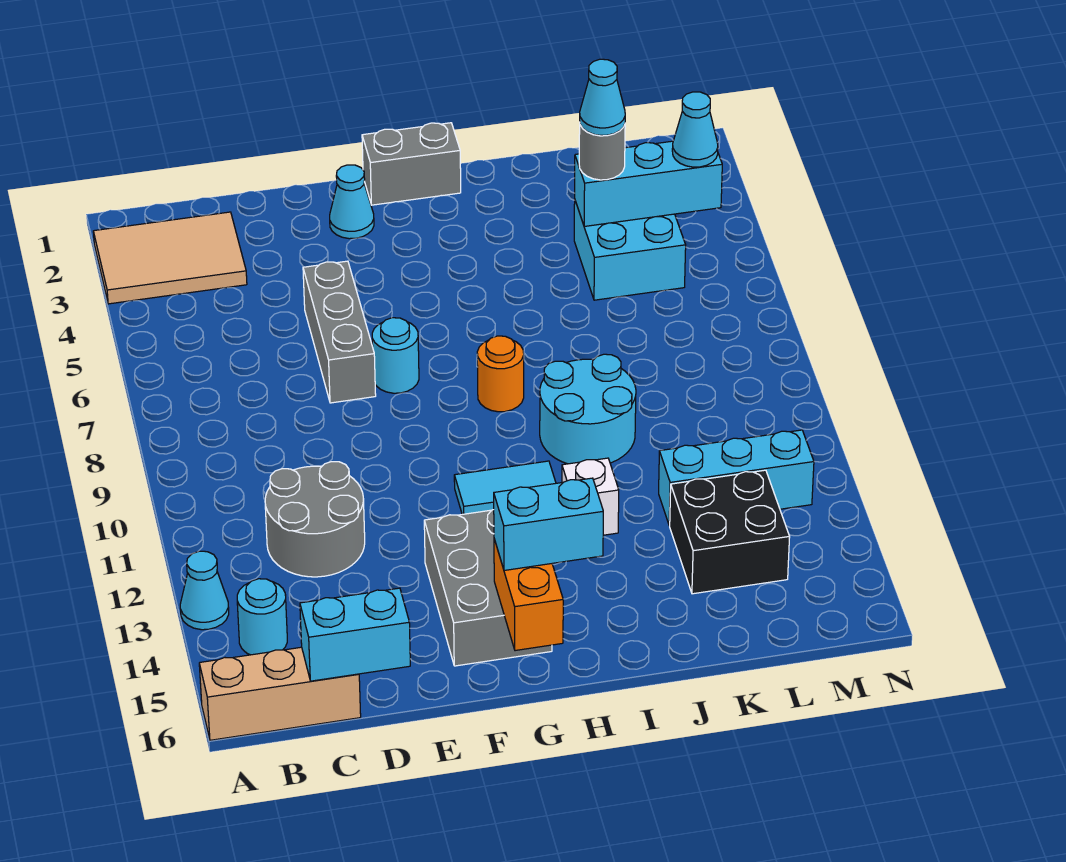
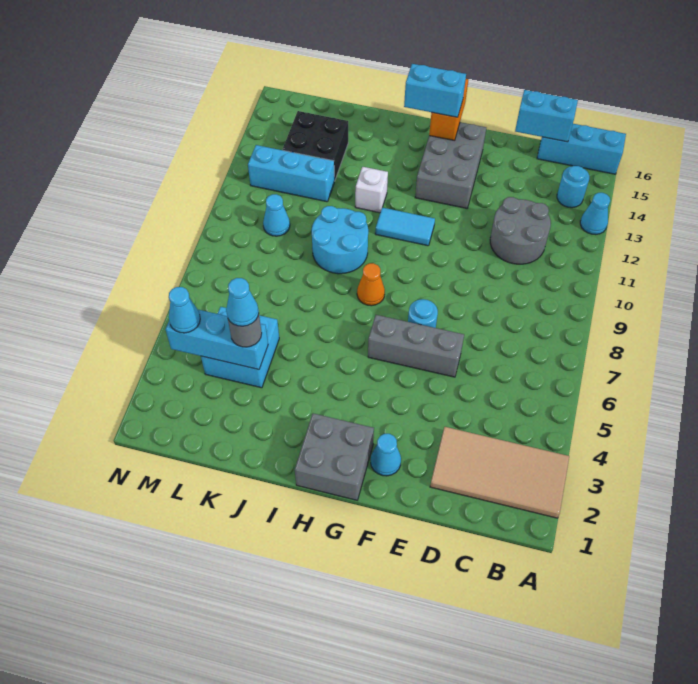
tan tile A2:C3 level 1 -> tan tile A2:D3 level 1
tan brick A16:C16 level 1 -> cyan brick A16:C16 level 1
grey brick E5:E7 level 1 -> grey brick E6:G6 level 1
grey brick G1:H1 level 1 -> grey brick G1:H2 level 1
orange round brick H8 level 1 -> orange cone H8 level 1
none -> cyan cone L10 level 1

